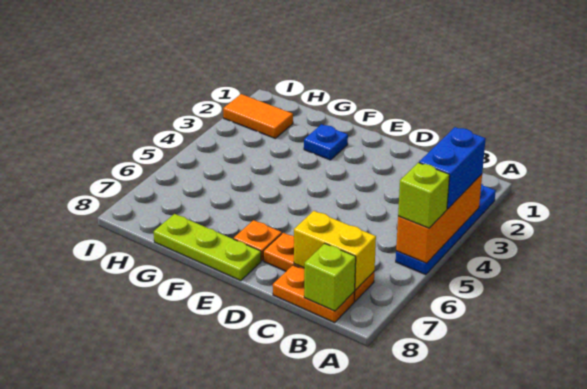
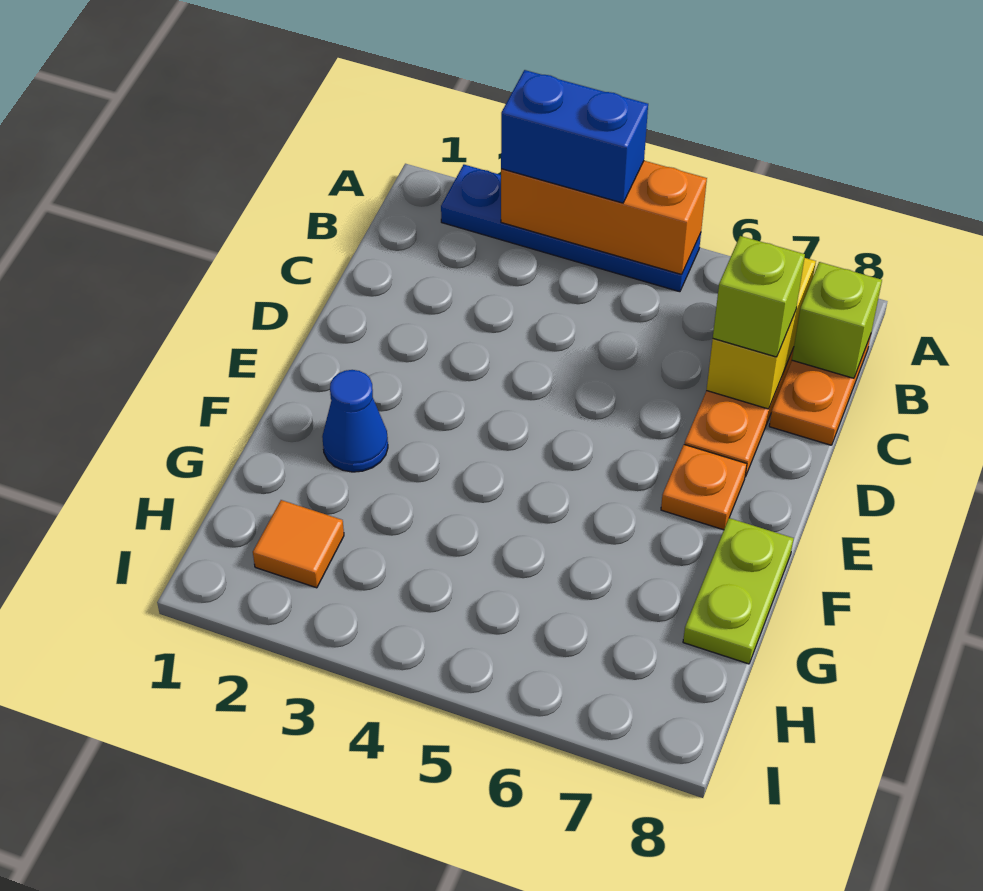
lime brick A5 level 3 -> lime brick C7 level 3
lime plate E8:G8 level 1 -> lime plate F8:G8 level 1
blue plate F2 level 1 -> blue cone F2 level 1
orange tile H2:I2 level 1 -> orange tile H2 level 1

